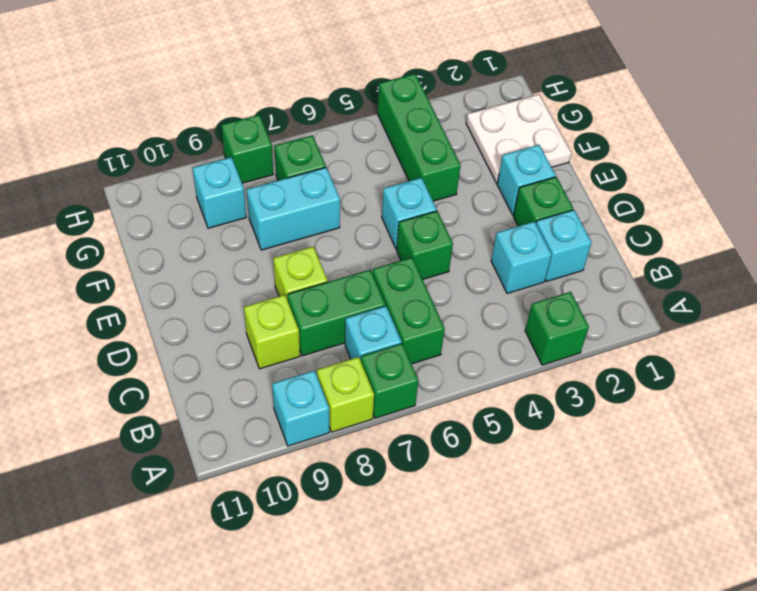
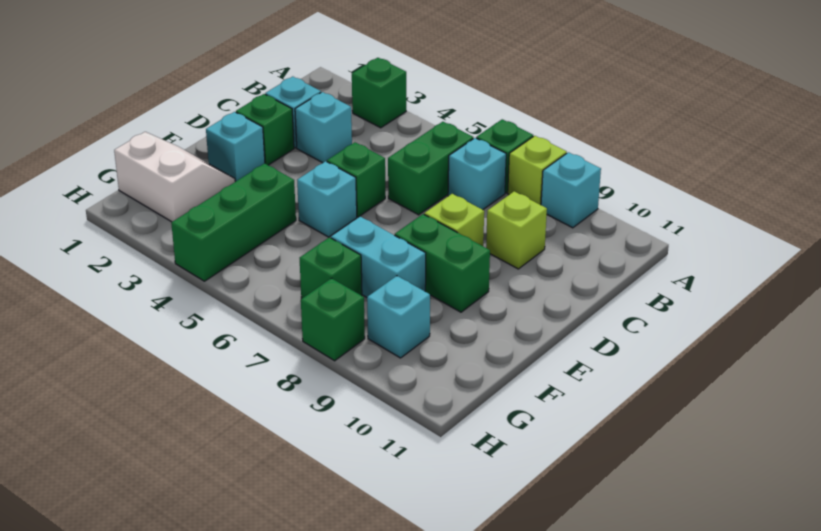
green brick C7:C8 level 1 -> green brick E8:E9 level 1
white plate F1:G2 level 1 -> white slope F1:G2 level 1 top G

